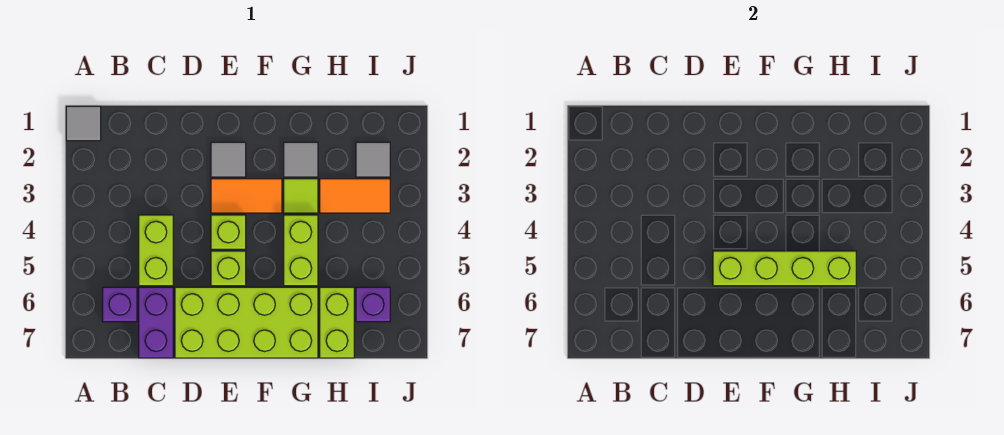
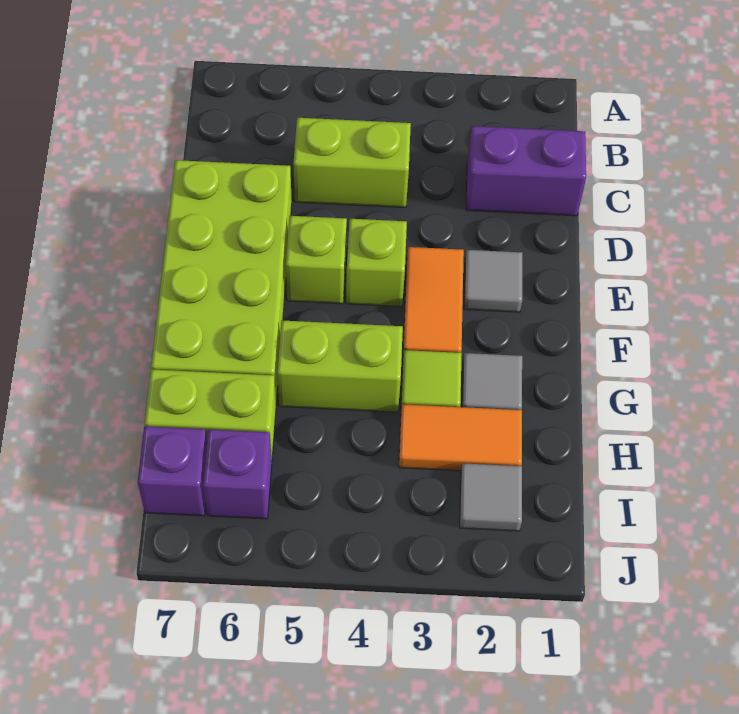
grey tile A1 level 1 -> none
purple brick B6 level 1 -> purple brick I7 level 1
purple brick C6:C7 level 1 -> purple brick C1:C2 level 1
lime brick E5:H5 level 2 -> none
orange tile H3:I3 level 1 -> orange tile H2:H3 level 1

